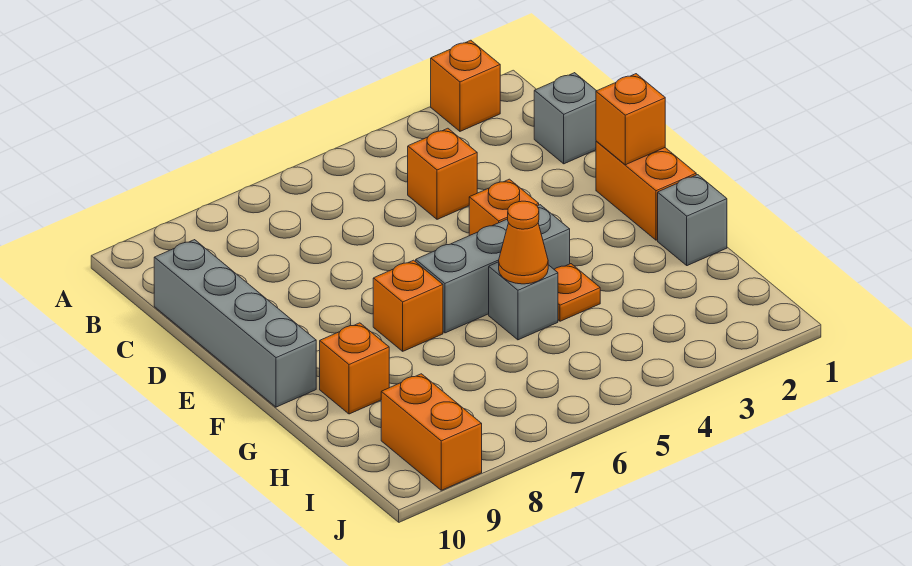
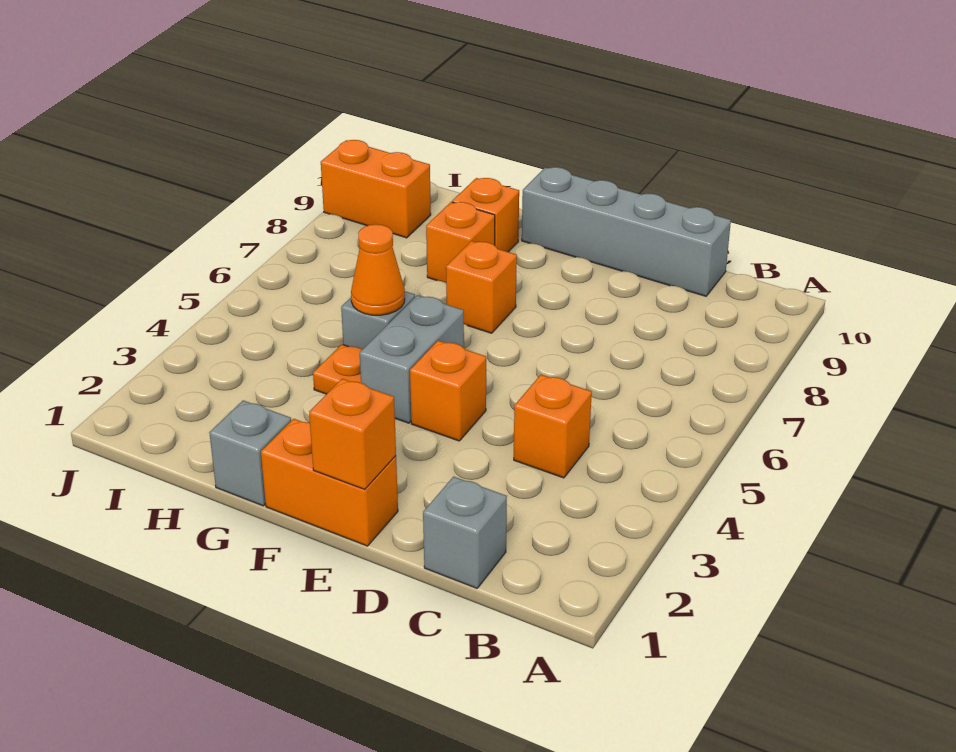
orange brick A2 level 1 -> orange brick G8 level 1
grey brick F4:F6 level 1 -> grey brick F4:F5 level 1

